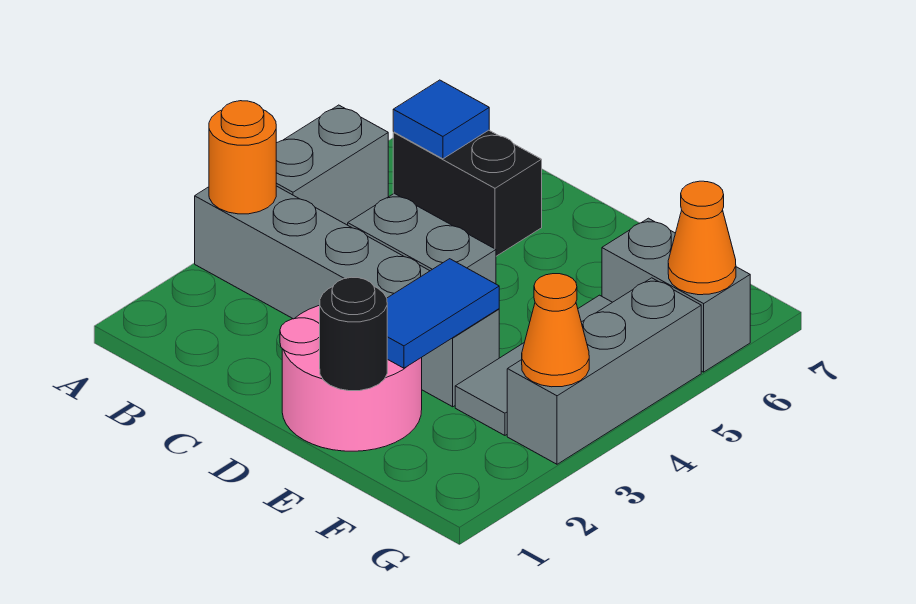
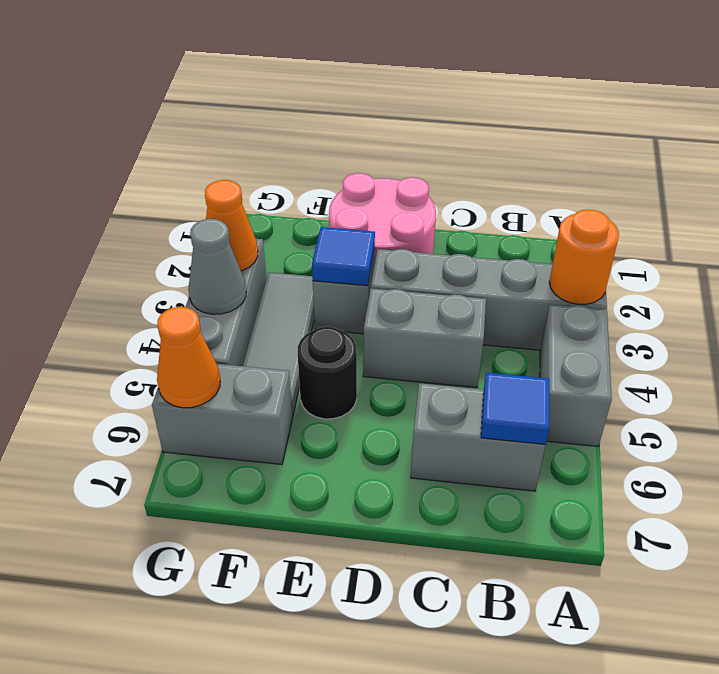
black brick B6:C6 level 1 -> grey brick B6:C6 level 1
black round brick E1 level 2 -> black round brick E5 level 1
blue tile E2:E3 level 2 -> blue tile E3 level 2
none -> grey cone G4 level 2

